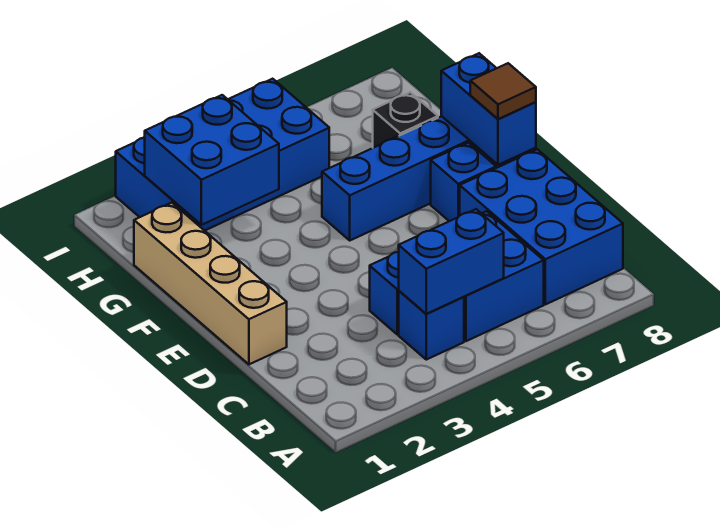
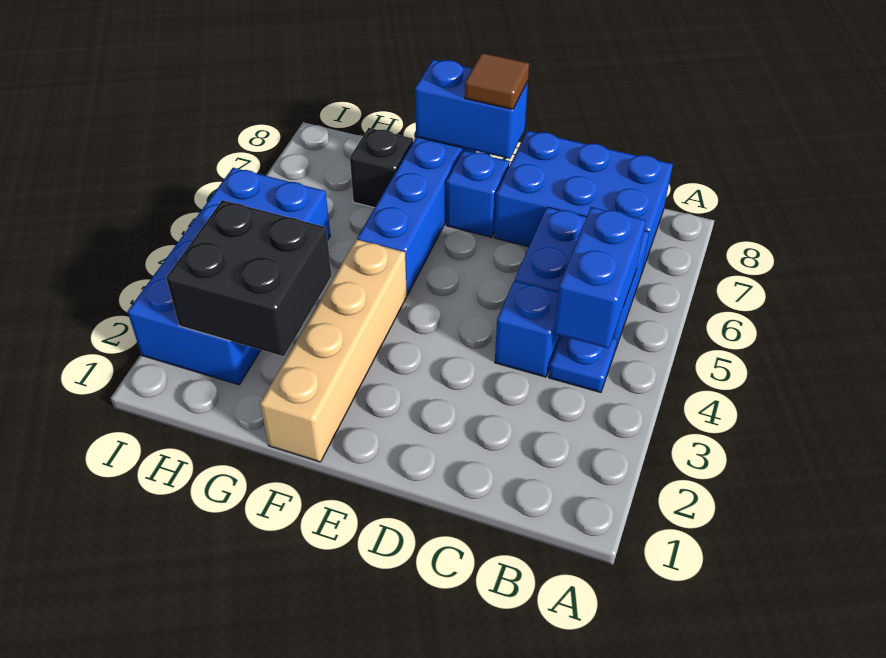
blue brick B4 level 1 -> blue plate B4 level 1
tan brick D1:G1 level 1 -> tan brick F1:F4 level 1
blue brick G2:H3 level 2 -> black brick G2:H3 level 2

